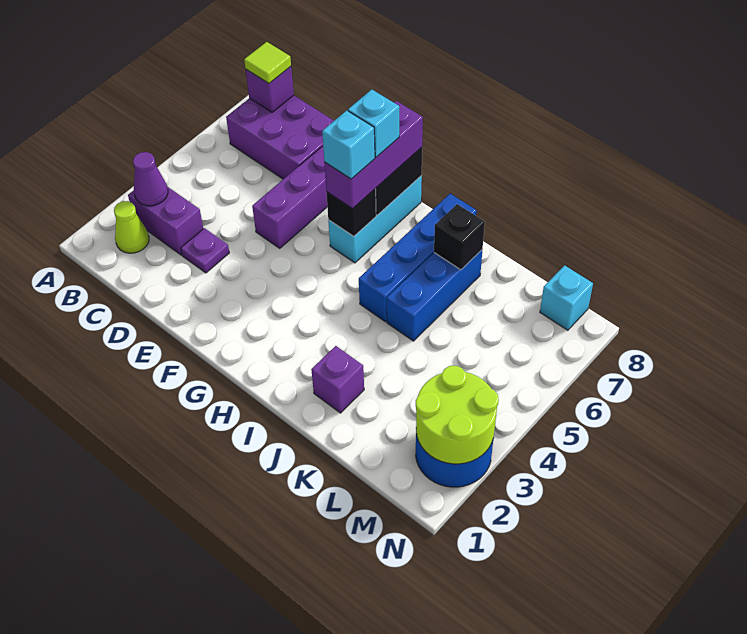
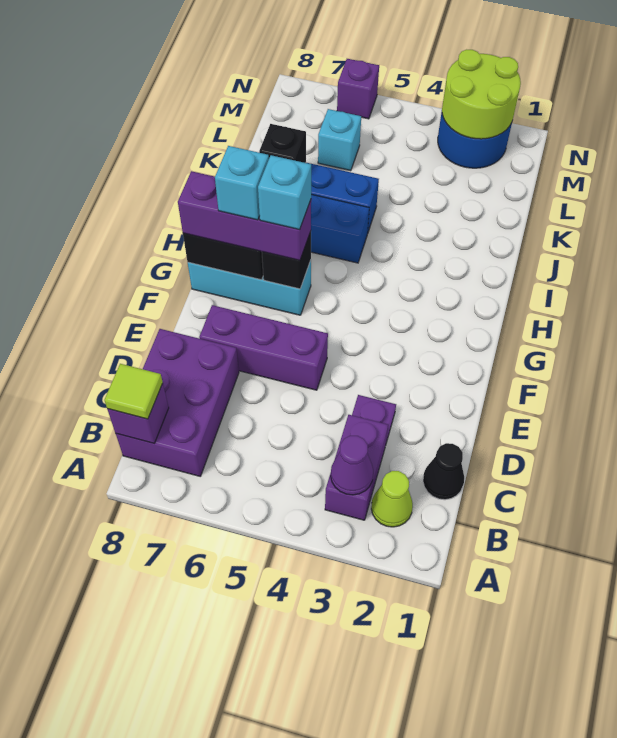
none -> black cone C1 level 1
purple brick J2 level 1 -> purple brick N6 level 1
cyan brick M8 level 1 -> cyan brick L6 level 1

